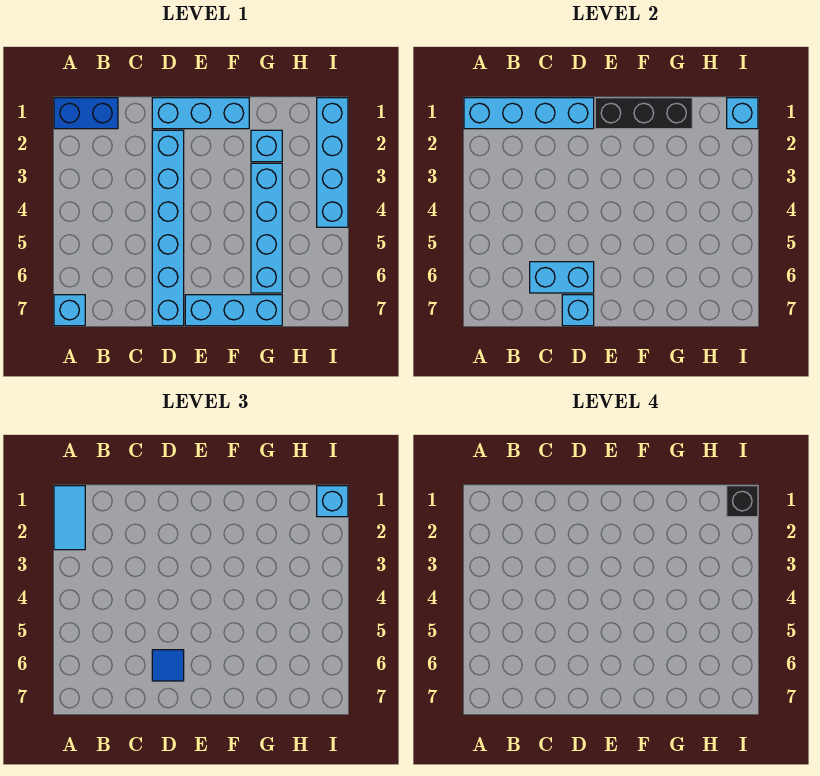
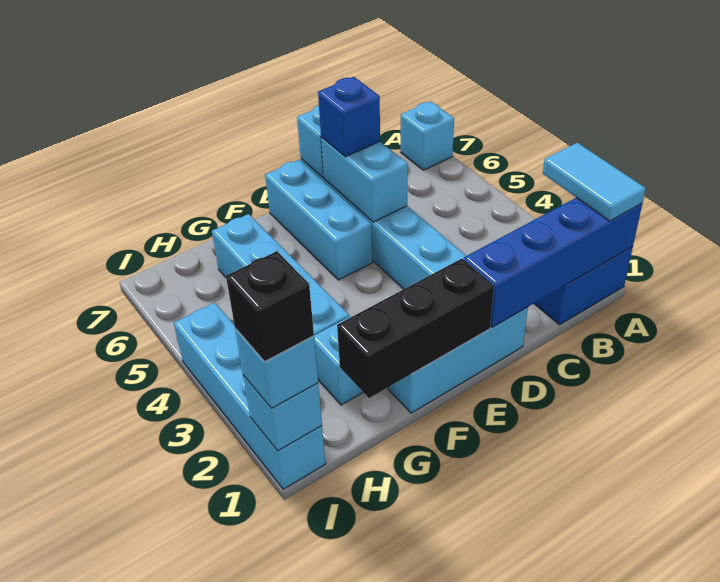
cyan brick A1:D1 level 2 -> blue brick A1:D1 level 2
cyan brick C6:D6 level 2 -> cyan brick D5:D6 level 2
blue tile D6 level 3 -> blue brick D6 level 3
cyan brick E7:G7 level 1 -> cyan brick E5:E7 level 1

